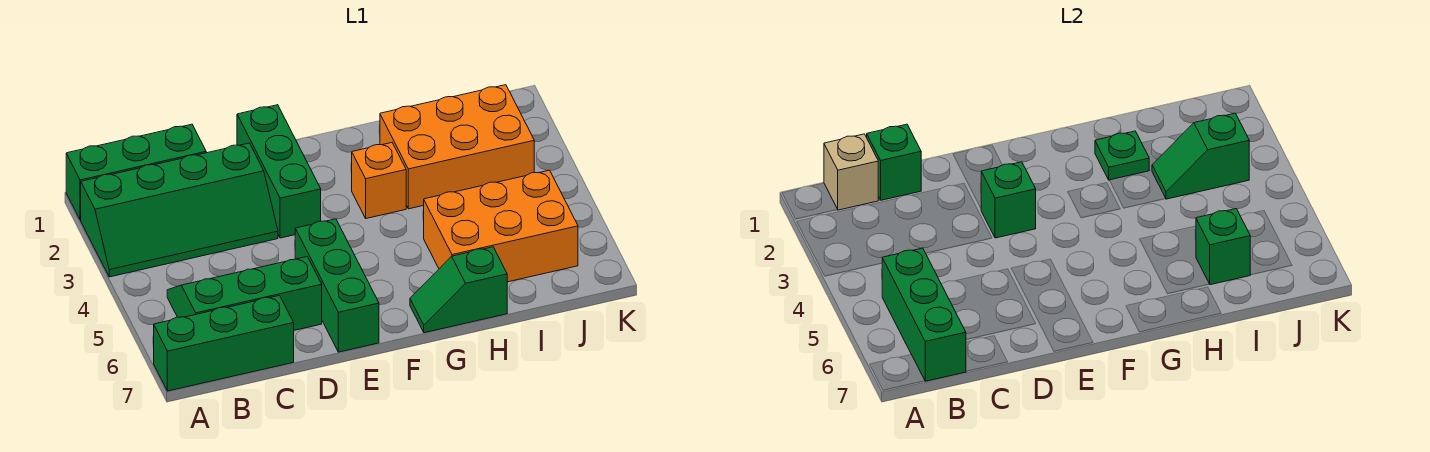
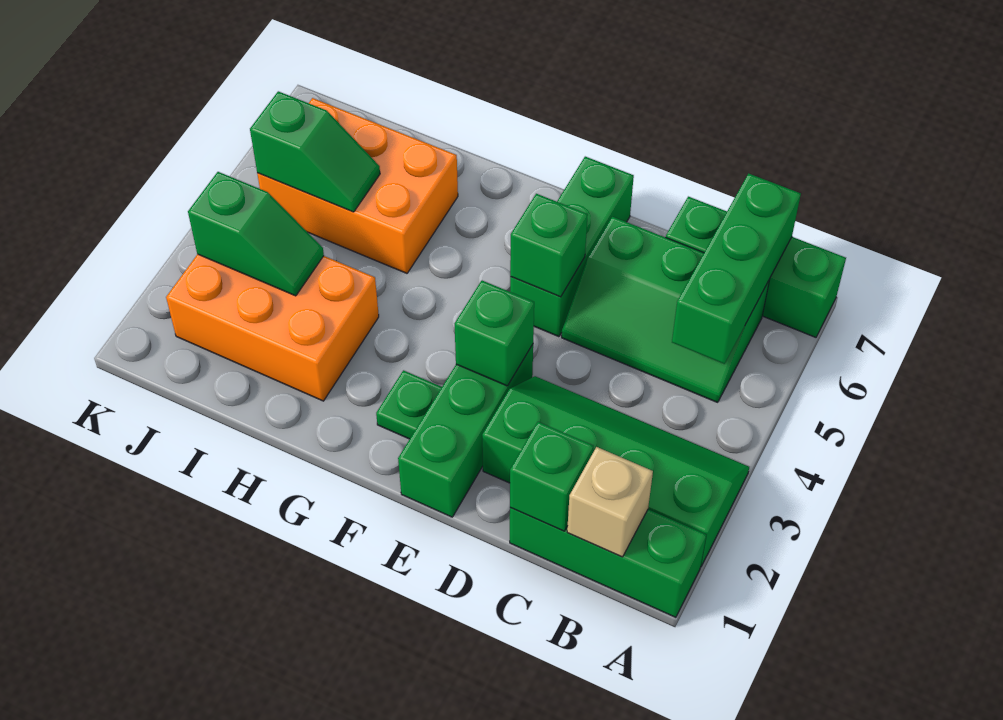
orange brick G3 level 1 -> none
green slope G7:H7 level 1 top H -> green slope I5:J5 level 2 top J
green plate H2 level 2 -> green plate F2 level 1
green brick I6 level 2 -> green brick E5 level 2

